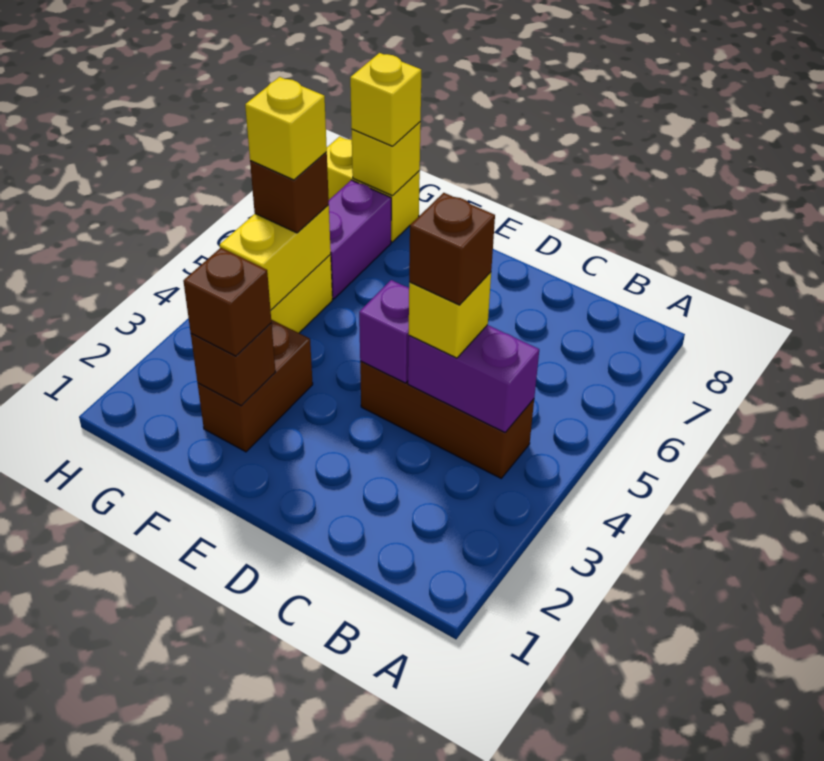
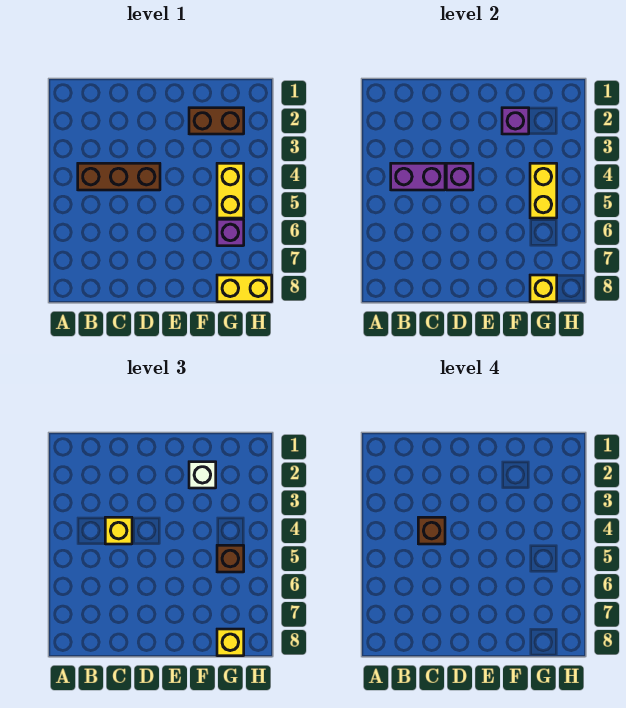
brown brick F2:F3 level 1 -> brown brick F2:G2 level 1
brown brick F2 level 2 -> purple brick F2 level 2
brown brick F2 level 3 -> white brick F2 level 3
yellow brick G5 level 4 -> none
purple brick G6:G7 level 1 -> purple brick G6 level 1

